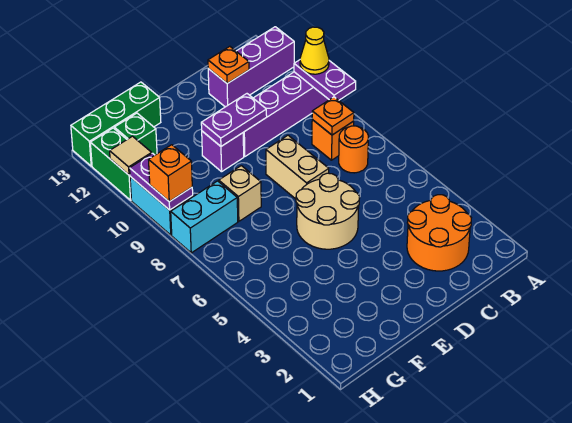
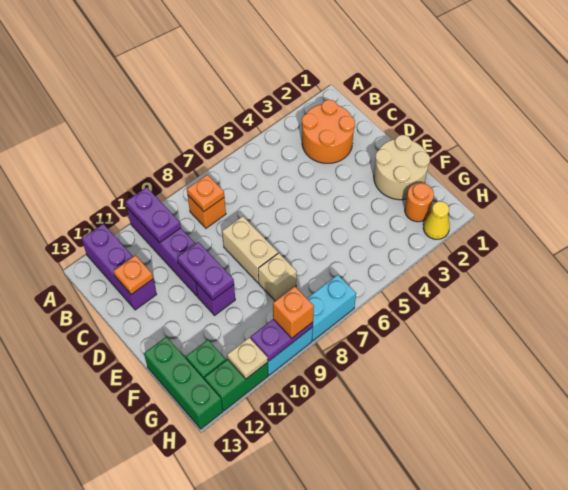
purple plate A9:A10 level 2 -> purple plate A10:B10 level 2
yellow cone A10 level 3 -> yellow cone H2 level 1
orange round brick B7 level 1 -> orange round brick G2 level 1
tan round brick D5:E6 level 1 -> tan round brick E1:F2 level 1
tan brick D7:D8 level 1 -> tan brick D8:E8 level 1
cyan brick G8:H8 level 1 -> cyan brick H7:H8 level 1
tan tile H11 level 2 -> tan plate H11 level 2

